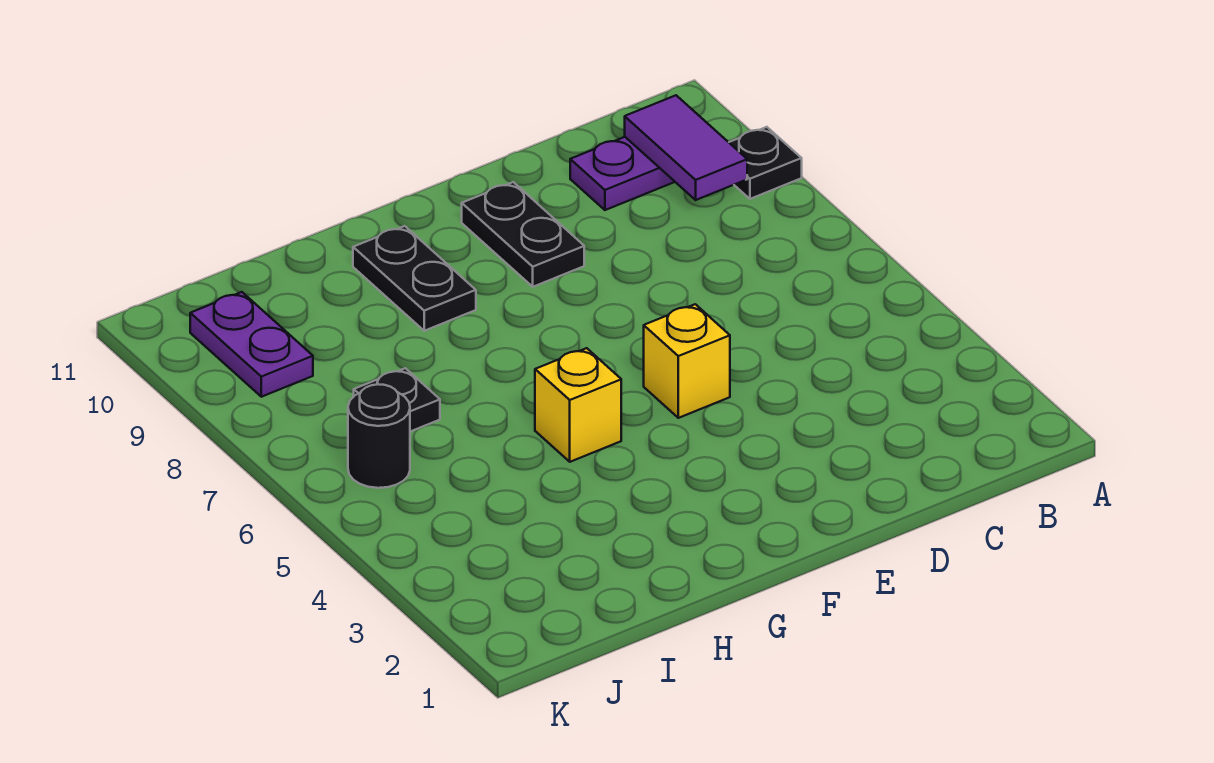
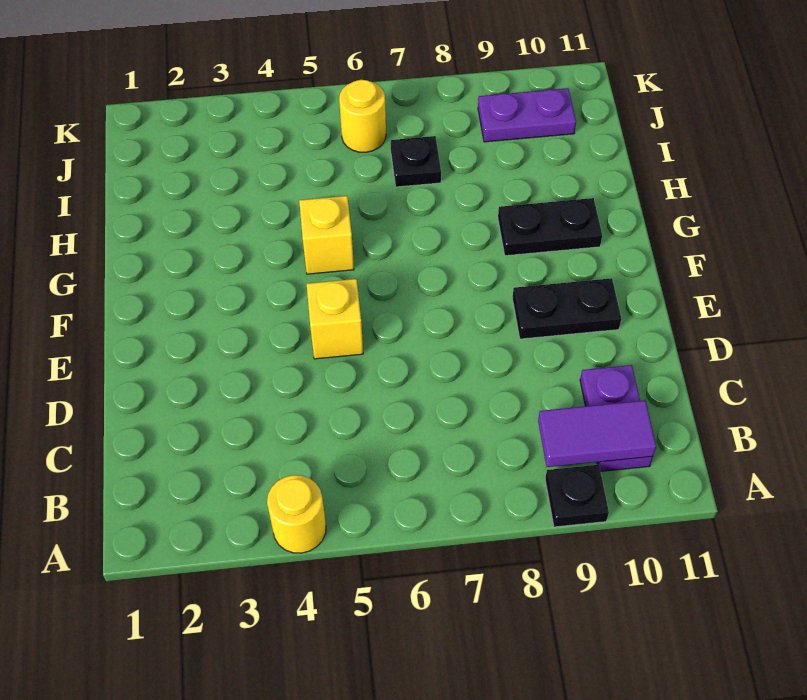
none -> yellow round brick A4 level 1
black round brick J6 level 1 -> yellow round brick J6 level 1

